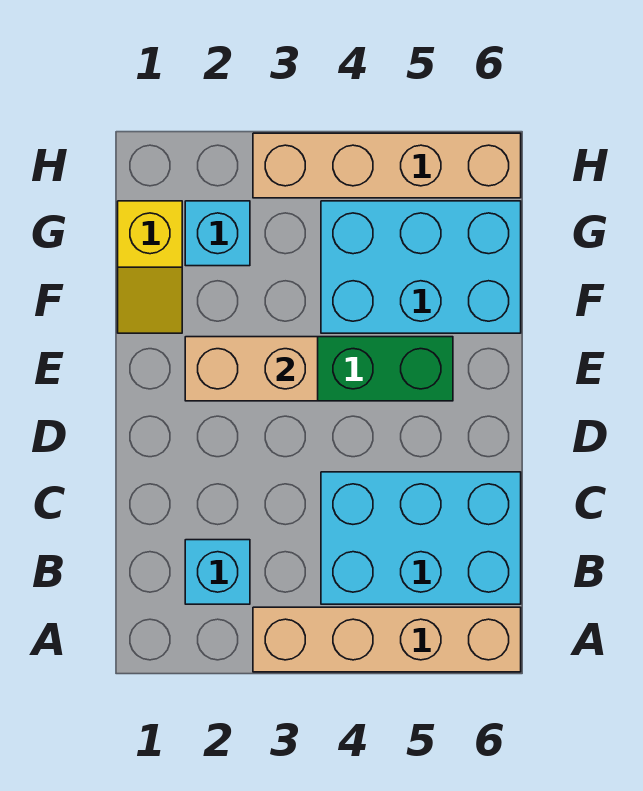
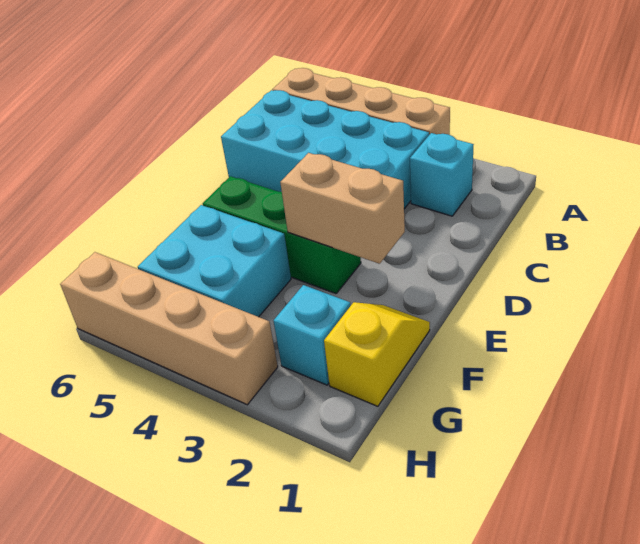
cyan brick B4:C6 level 1 -> cyan brick B3:C6 level 1
cyan brick F4:G6 level 1 -> cyan brick F4:G5 level 1

